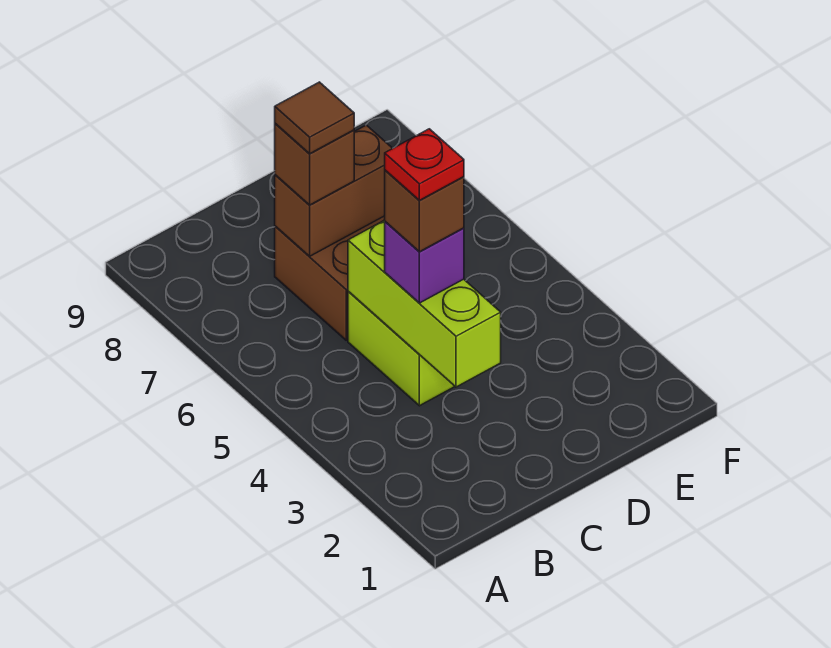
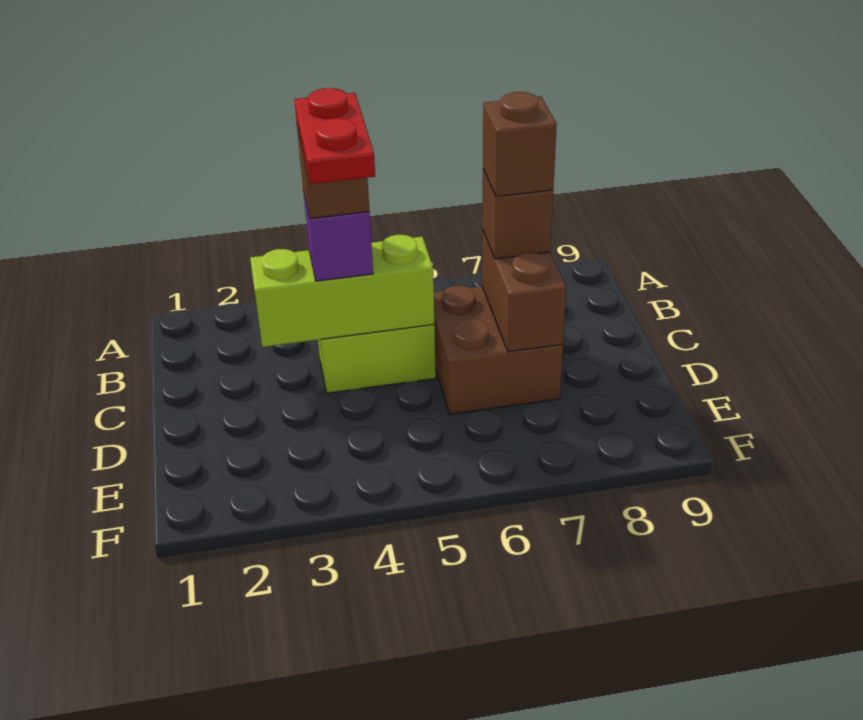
red plate C4 level 5 -> red plate C4:D4 level 5
brown tile C7 level 4 -> brown brick C7 level 4

